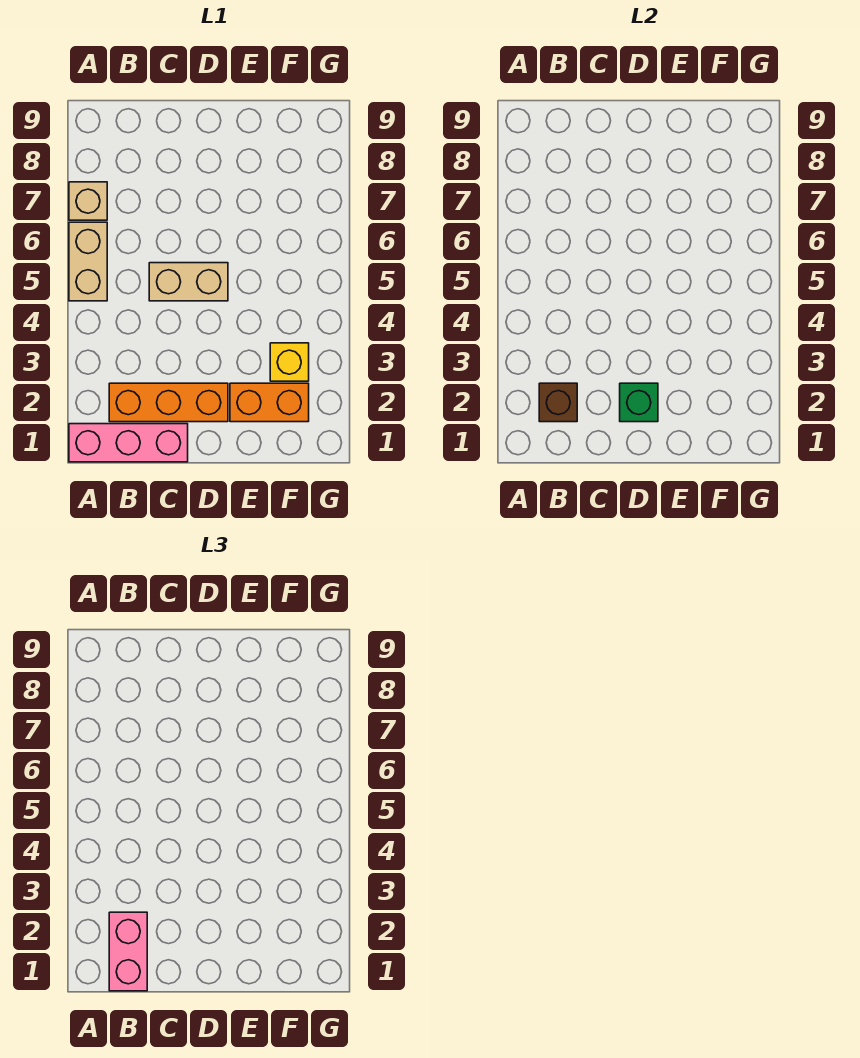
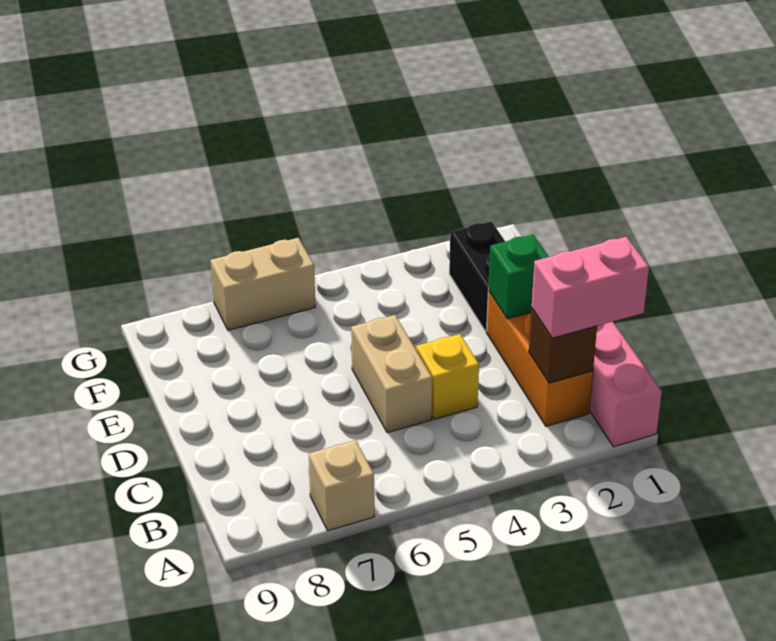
tan brick A5:A6 level 1 -> tan brick G6:G7 level 1
orange brick E2:F2 level 1 -> black brick E2:F2 level 1
yellow brick F3 level 1 -> yellow brick C4 level 1

